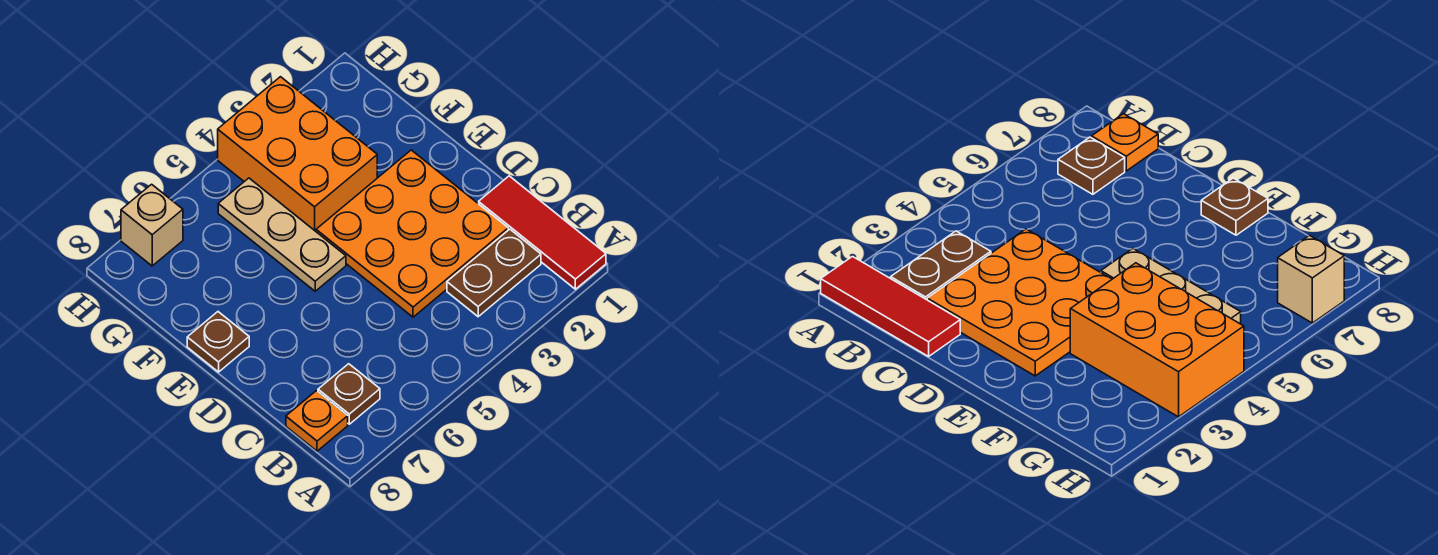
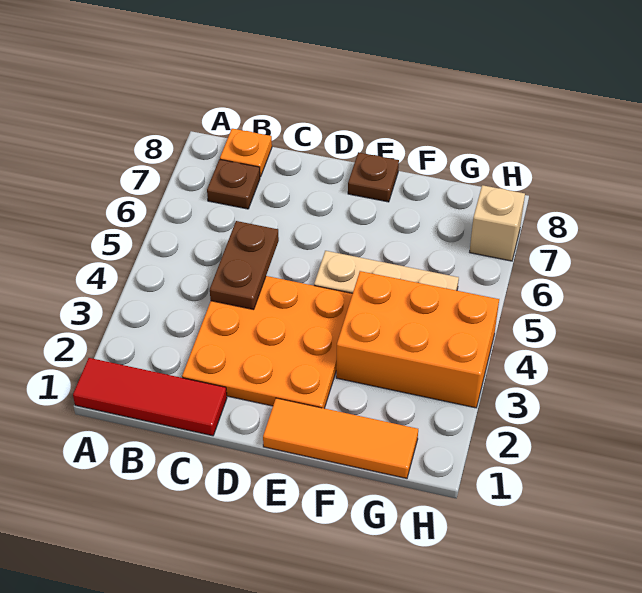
brown plate B2:B3 level 1 -> brown plate C4:C5 level 2
none -> orange tile E1:G1 level 1

